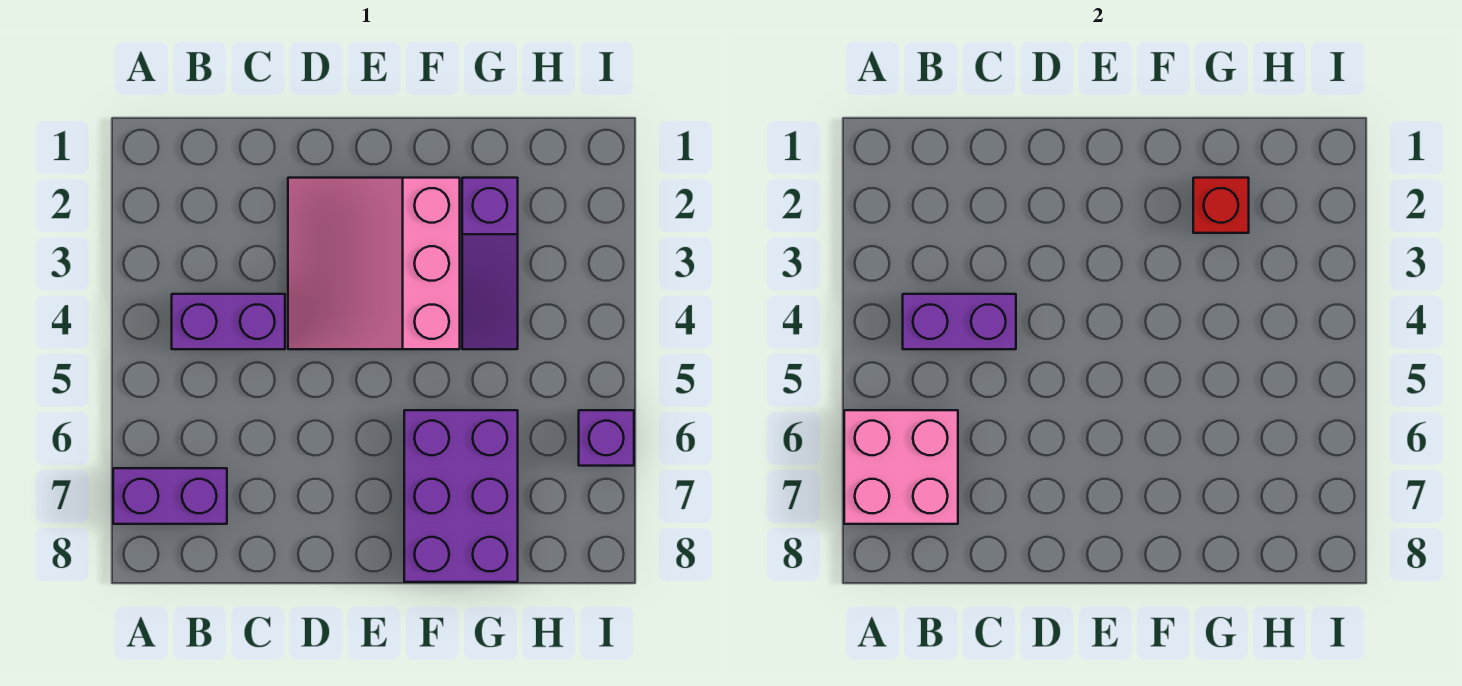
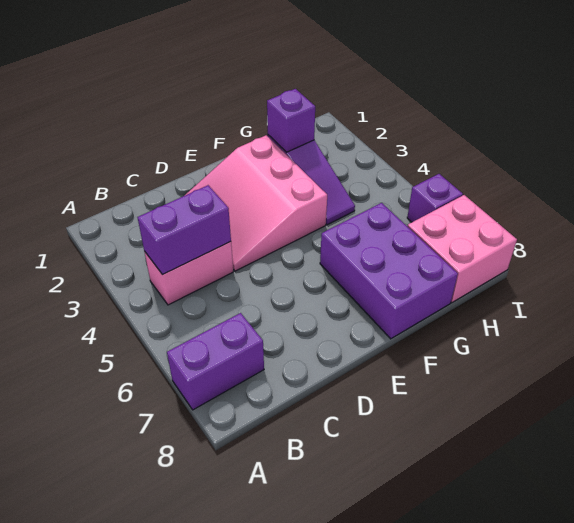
pink brick A6:B7 level 2 -> pink brick H7:I8 level 1
purple brick B4:C4 level 1 -> pink brick B4:C4 level 1
red brick G2 level 2 -> purple brick G2 level 2

